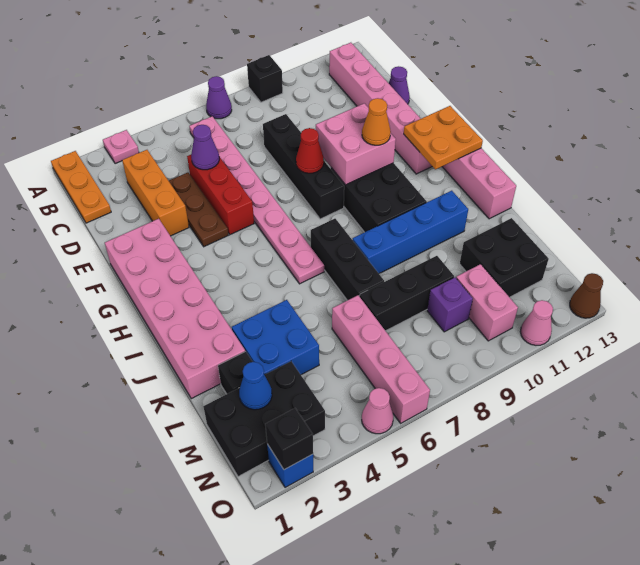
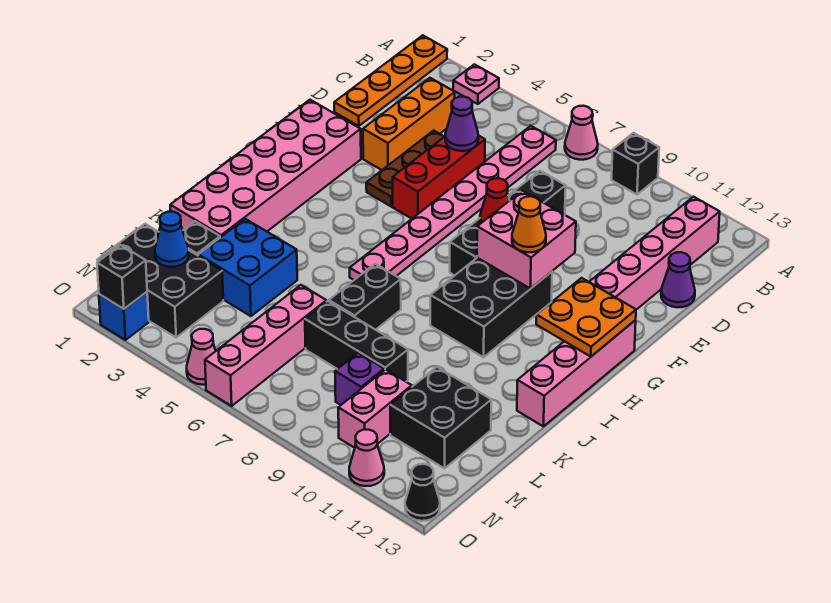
orange plate A1:C1 level 1 -> orange plate A1:D1 level 1
purple cone A7 level 1 -> pink cone A7 level 1
black brick I7:K7 level 1 -> black brick J7:K7 level 1
blue brick J8:J11 level 1 -> none
brown cone O13 level 1 -> black cone O13 level 1

